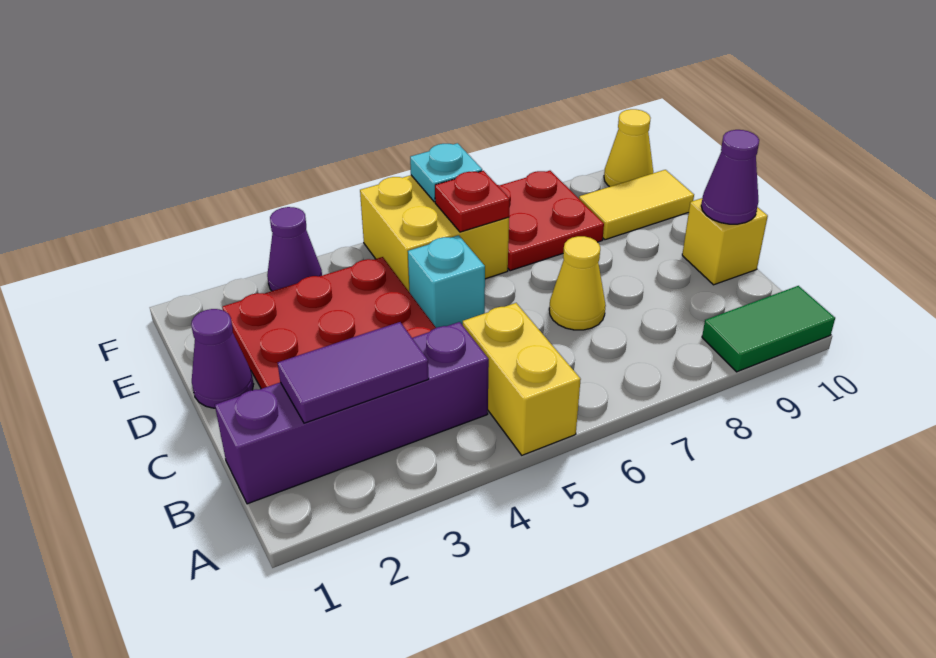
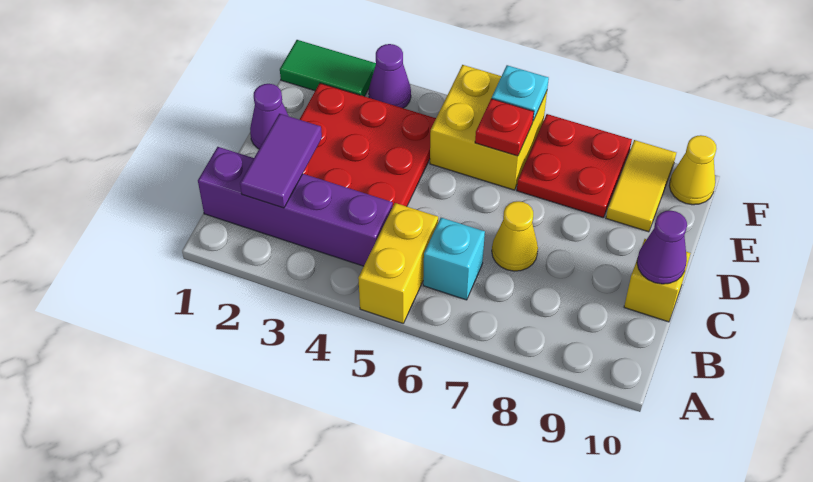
green tile A9:A10 level 1 -> green tile F1:F2 level 1
purple tile B2:B3 level 2 -> purple tile B2:C2 level 2
cyan brick D5 level 1 -> cyan brick B6 level 1
yellow tile E9:E10 level 1 -> yellow tile E9:F9 level 1

